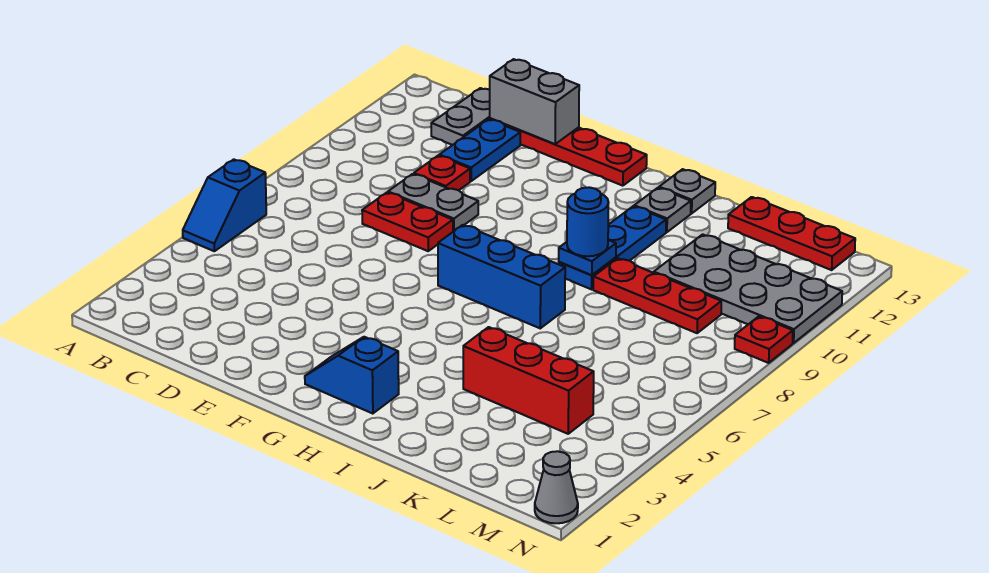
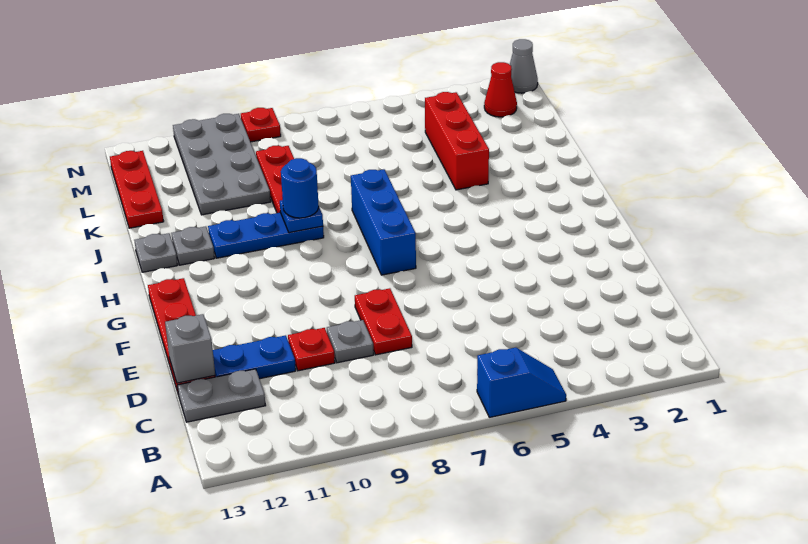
grey plate D9:E9 level 1 -> grey plate D9 level 1
grey brick D13:E13 level 2 -> grey brick D13 level 2
blue slope G2:H2 level 1 top H -> none
none -> red cone M2 level 1

